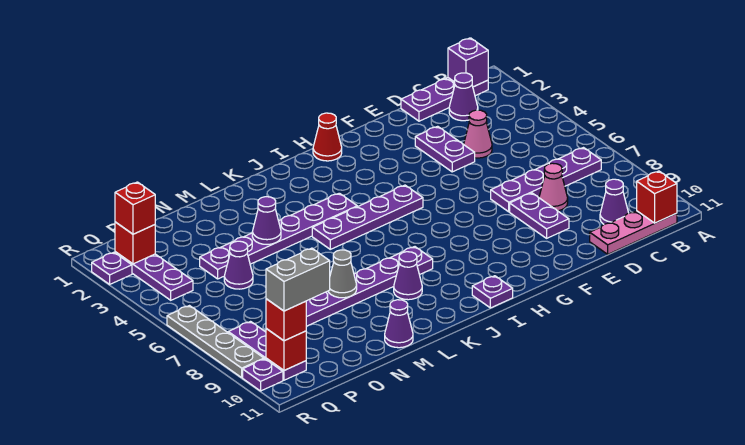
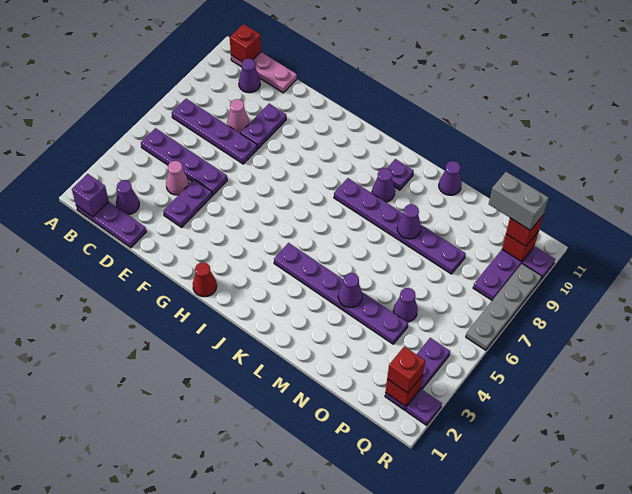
purple plate H5:K5 level 1 -> purple plate B5:E5 level 1
purple plate I11 level 1 -> purple plate K10 level 1
grey cone M8 level 2 -> purple cone M8 level 2

